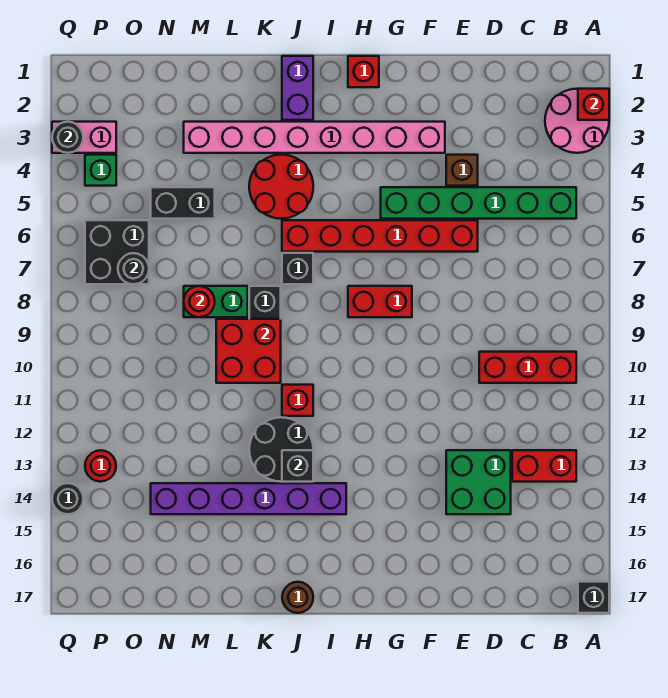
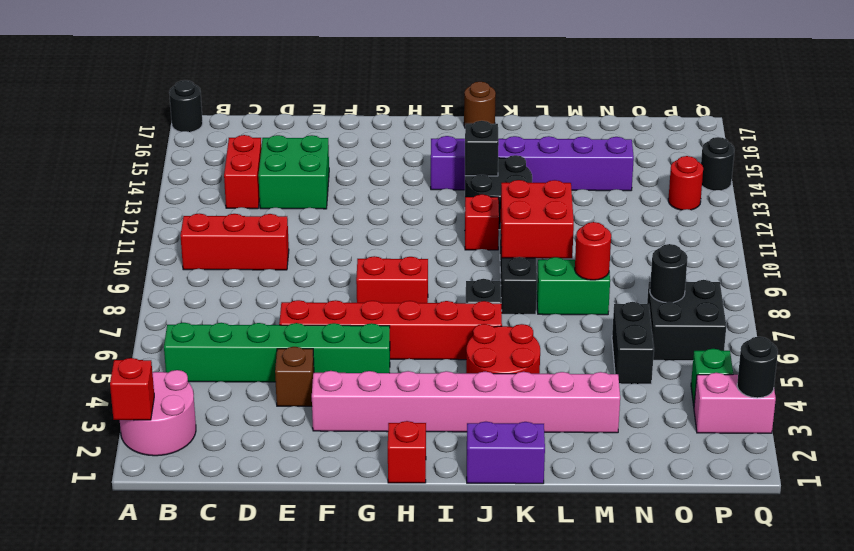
black brick A17 level 1 -> black round brick A17 level 1
red brick B13:C13 level 1 -> red brick C13:C14 level 1
purple brick J1:J2 level 1 -> purple brick J1:K1 level 1
black brick M5:N5 level 1 -> black brick N5:N6 level 1

